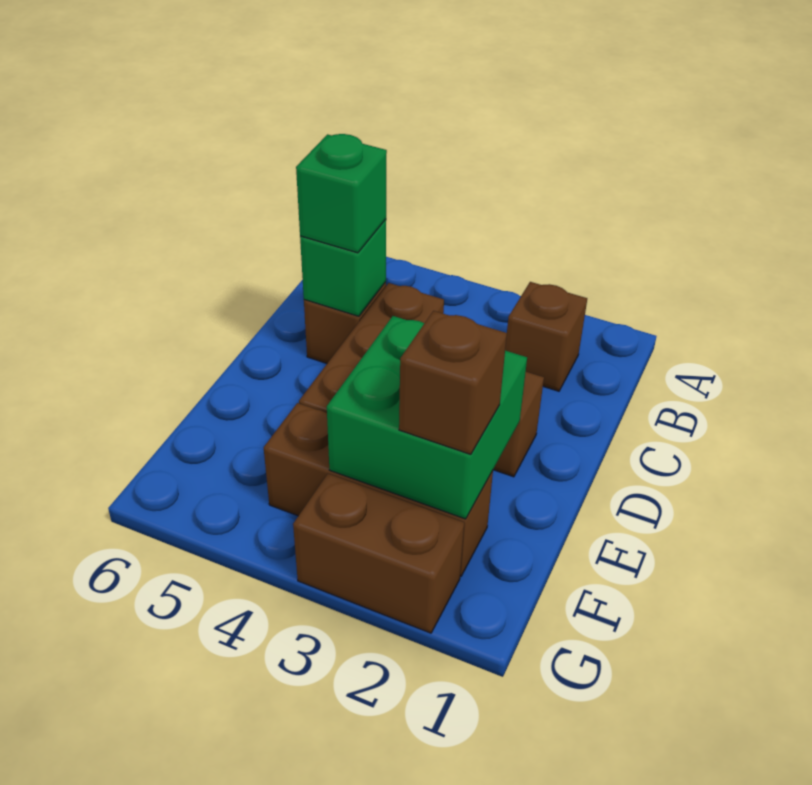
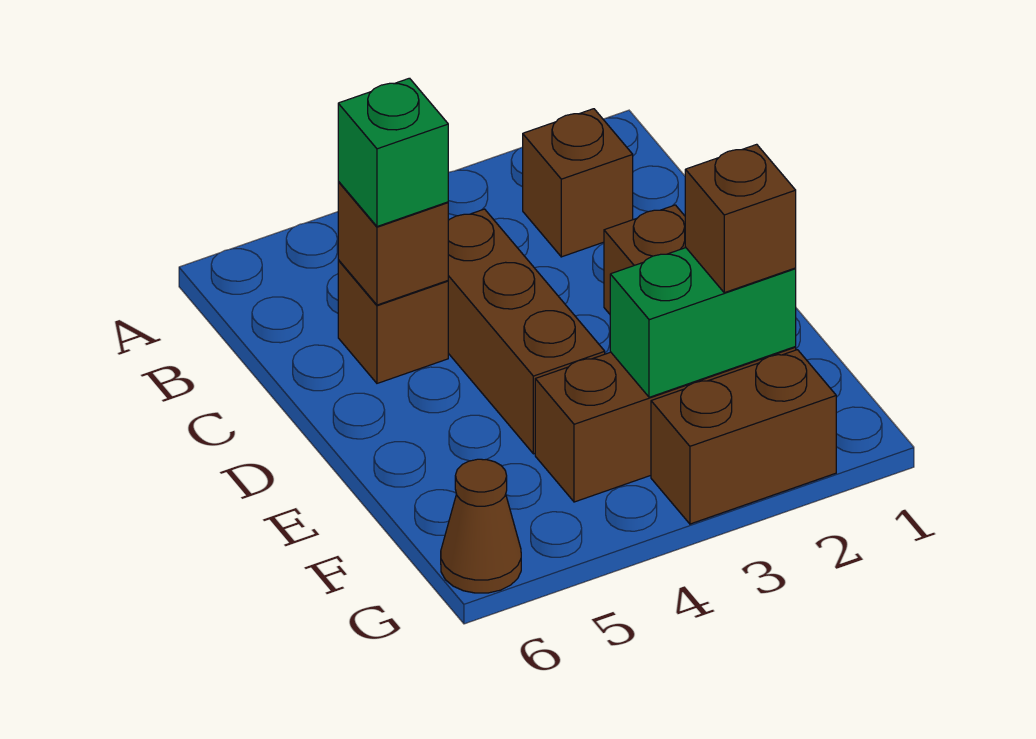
green brick C5 level 2 -> brown brick C5 level 2
green brick E2:F3 level 2 -> green brick F2:F3 level 2
none -> brown cone G6 level 1

